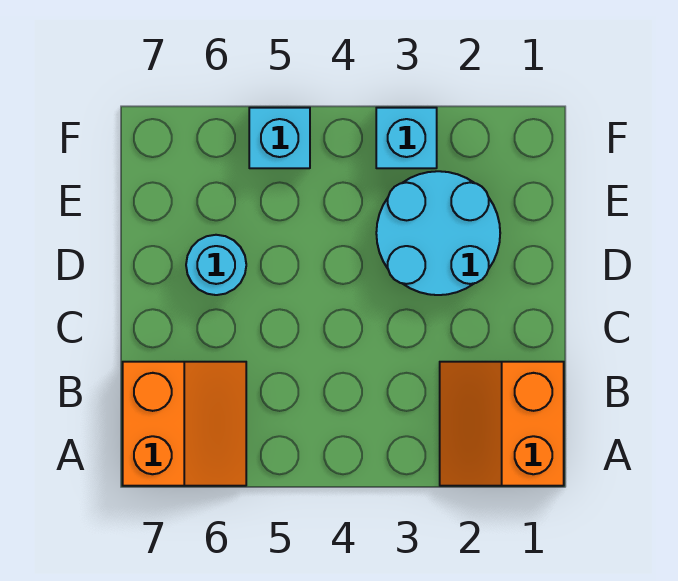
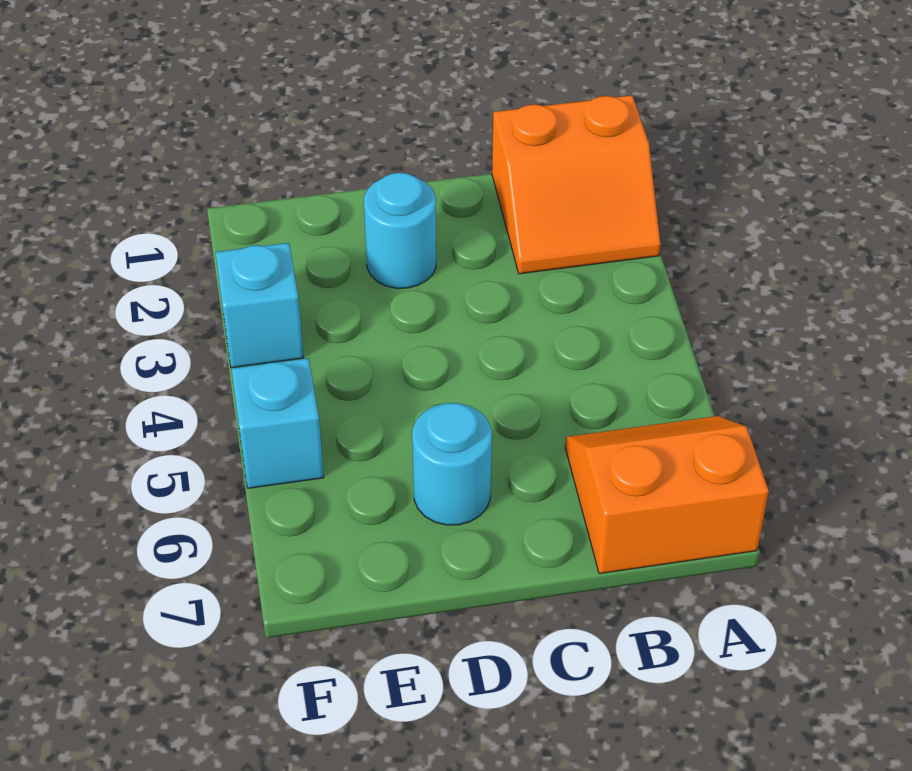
cyan round brick D2:E3 level 1 -> cyan round brick D2 level 1

